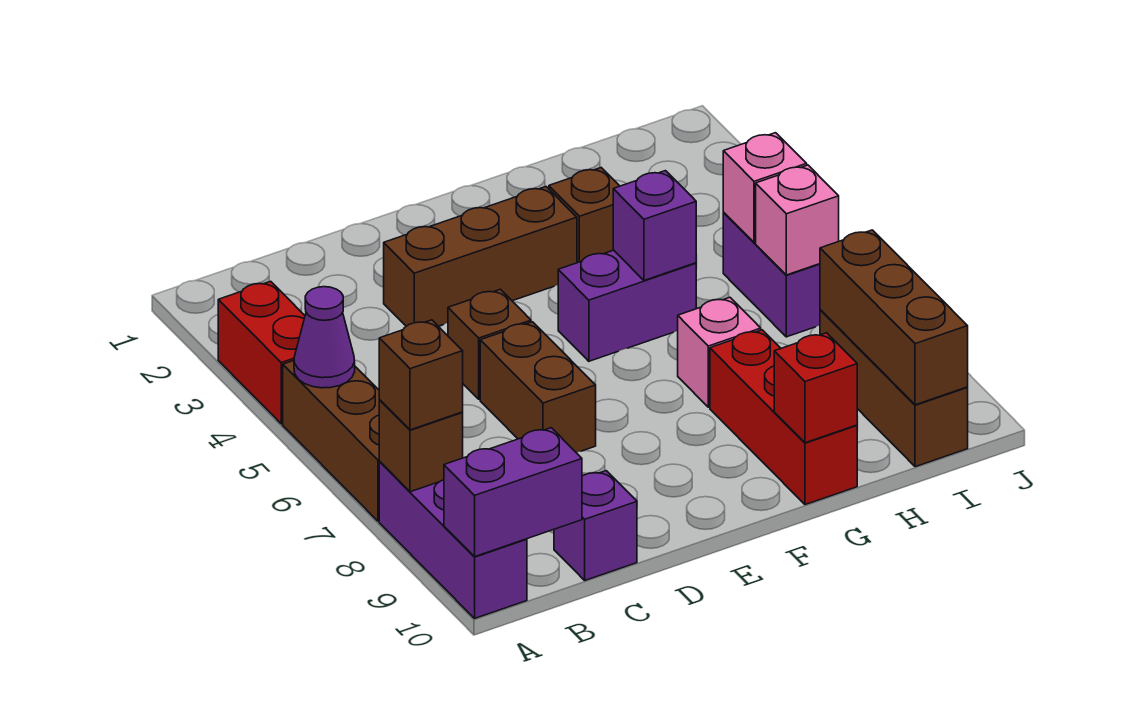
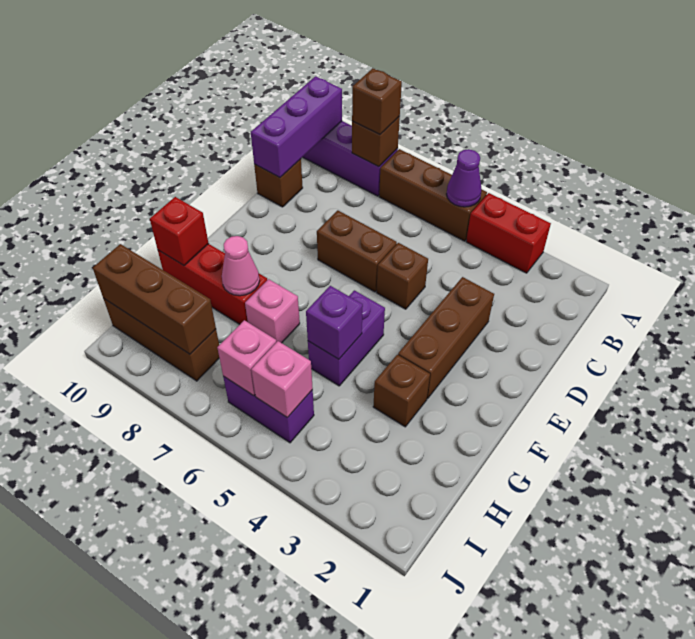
purple brick A10:B10 level 2 -> purple brick A10:C10 level 2
purple brick C10 level 1 -> brown brick C10 level 1
none -> pink cone G8 level 2

